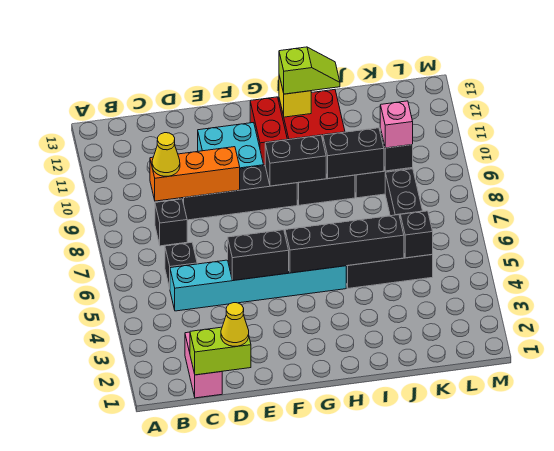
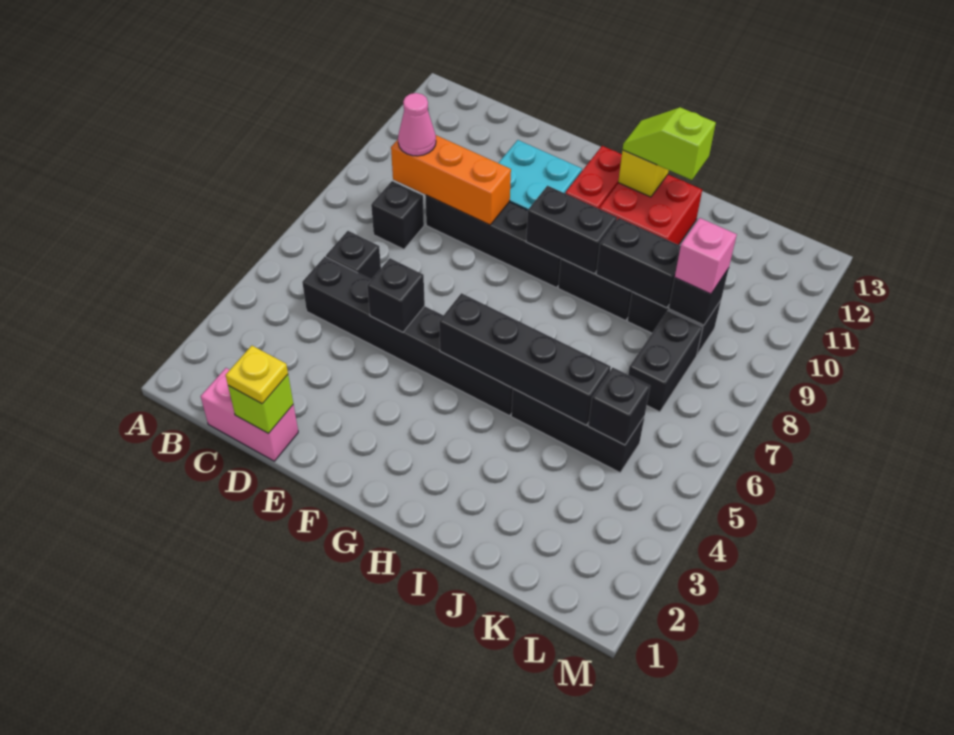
pink brick C1:C2 level 1 -> pink brick C1:D1 level 1
lime brick C1:D1 level 2 -> lime brick D1 level 2
cyan brick C5:H5 level 1 -> black brick C5:H5 level 1
yellow cone C9 level 3 -> pink cone C9 level 3
yellow cone D1 level 3 -> yellow plate D1 level 3
black brick E5:F5 level 2 -> black brick E5 level 2
lime slope H12:I12 level 3 top H -> lime slope H12:I12 level 3 top I

